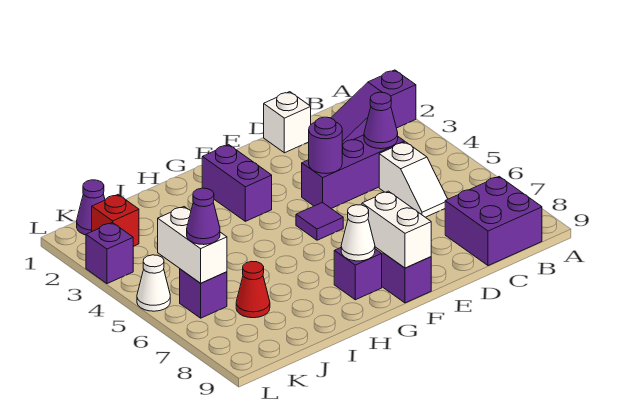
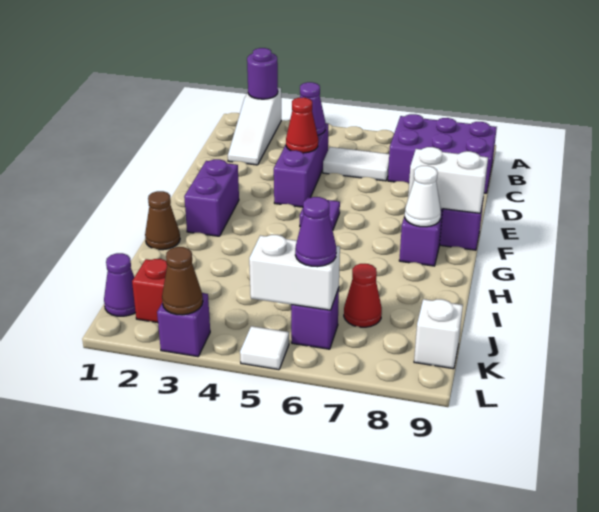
purple slope A2:C2 level 1 top A -> white slope A2:C2 level 1 top A
purple brick B8:C9 level 1 -> purple brick B7:C9 level 1
white slope C5:C6 level 1 top 5 -> white tile C5:C6 level 1
white brick D1 level 1 -> white brick K9 level 1
none -> red cone D4 level 2
purple round brick E4 level 2 -> purple round brick A2 level 2
purple brick G2:G3 level 1 -> purple brick F2:G2 level 1
none -> brown cone H1 level 1
none -> brown cone L3 level 2
white cone L5 level 1 -> white tile L5 level 1

